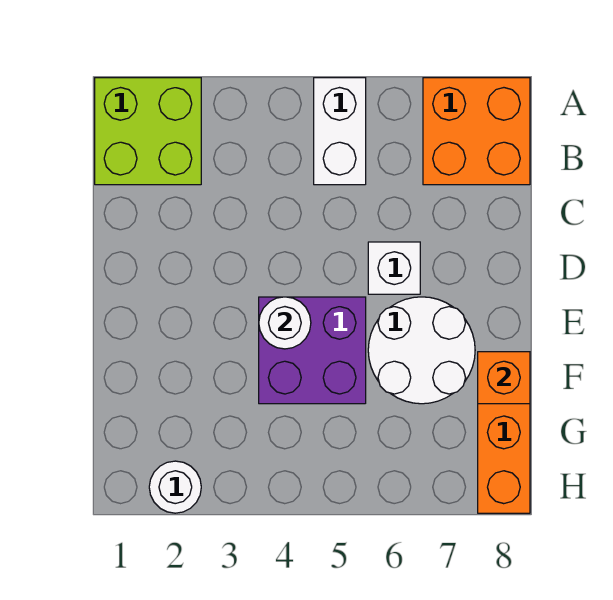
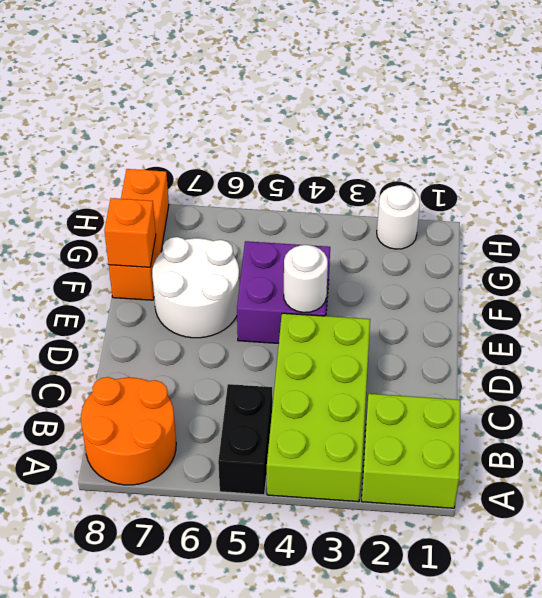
none -> lime brick A3:D4 level 1
white brick A5:B5 level 1 -> black brick A5:B5 level 1
orange brick A7:B8 level 1 -> orange round brick A7:B8 level 1
white brick D6 level 1 -> none

